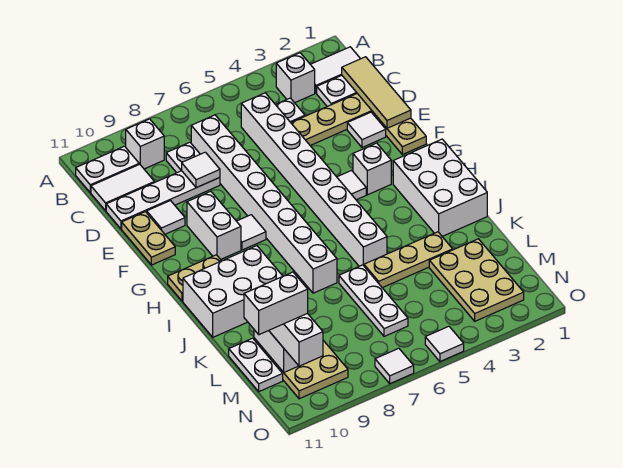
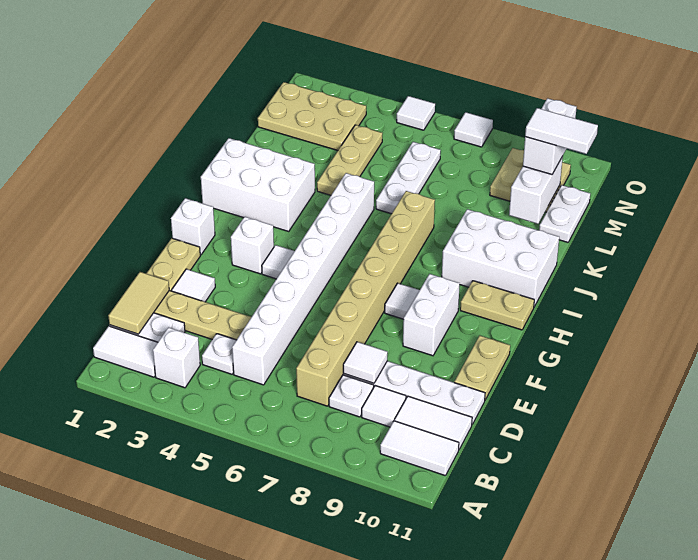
white brick B9 level 1 -> white brick G1 level 1
white plate B10:B11 level 1 -> white tile B10:B11 level 1
tan tile C1:E1 level 2 -> tan tile C1:D1 level 2
white brick C7:J7 level 1 -> tan brick C7:J7 level 1
white tile E10 level 1 -> white tile C9 level 1
white brick H1:J2 level 1 -> white brick I1:J3 level 1
tan plate K3:K5 level 1 -> tan plate K4:M4 level 1
tan plate L2:N3 level 1 -> tan plate M1:N3 level 1
white brick M10:M11 level 4 -> white tile M10:M11 level 4

